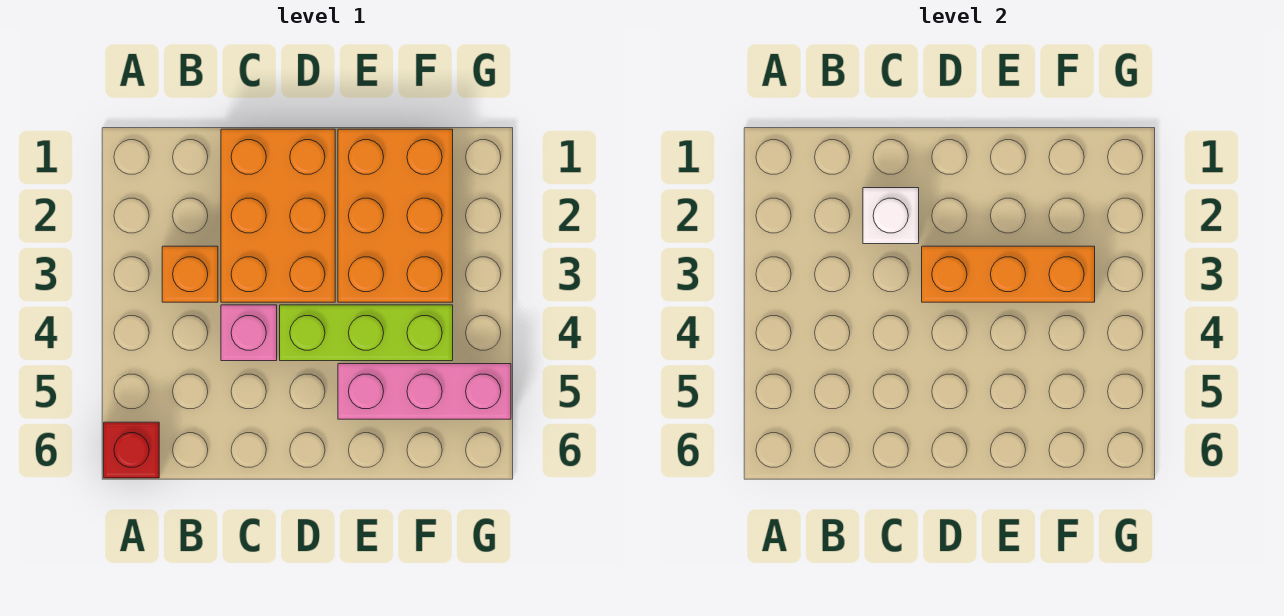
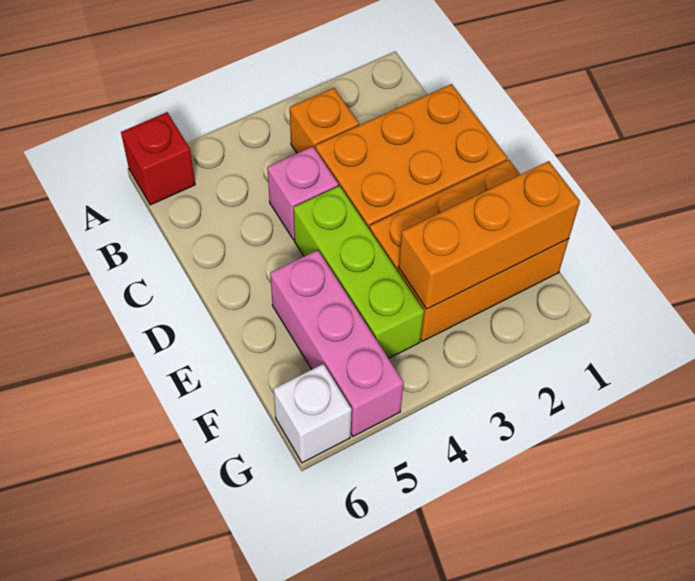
white brick C2 level 2 -> white brick G6 level 1
orange brick D3:F3 level 2 -> orange brick F1:F3 level 2

